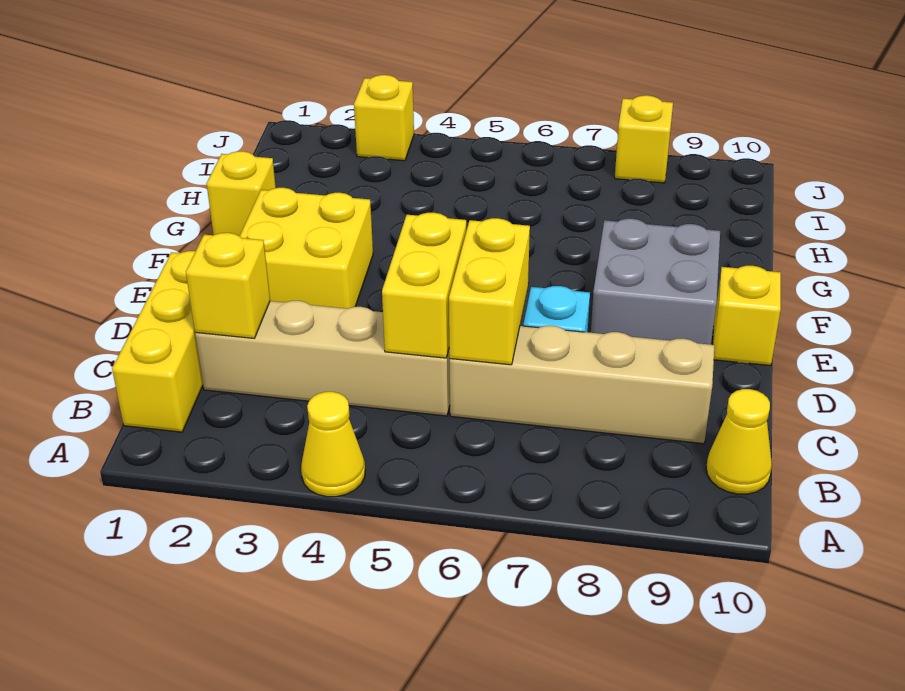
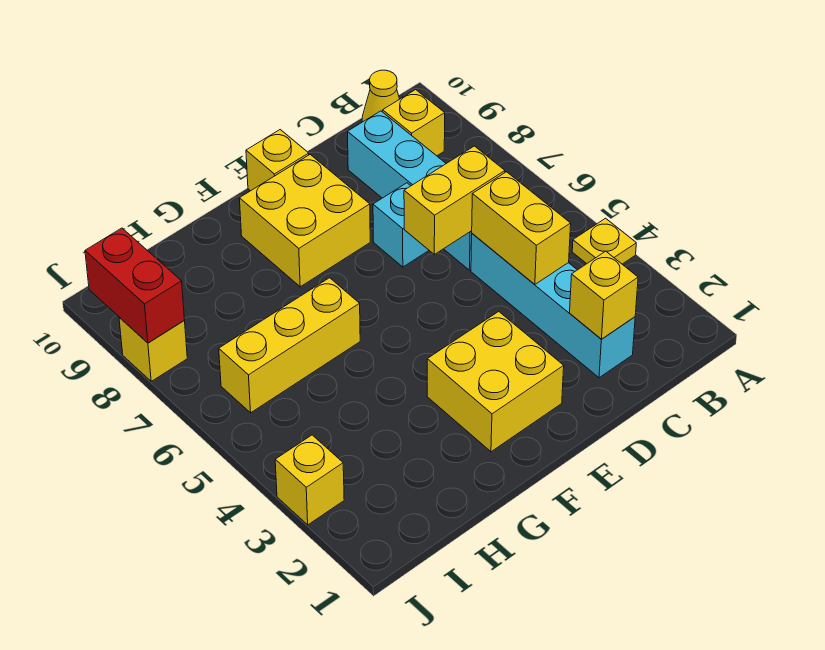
yellow cone A4 level 1 -> yellow plate A4 level 1
yellow brick B1:D1 level 1 -> yellow brick G6:I6 level 1
tan brick C2:C5 level 1 -> cyan brick C2:C5 level 1
yellow brick C5:D5 level 2 -> yellow brick C4:C5 level 2
tan brick C6:C9 level 1 -> cyan brick C6:C9 level 1
grey brick E8:F9 level 1 -> yellow brick E8:F9 level 1
yellow brick G1 level 1 -> yellow brick B9 level 1
none -> red brick J8:J9 level 2

